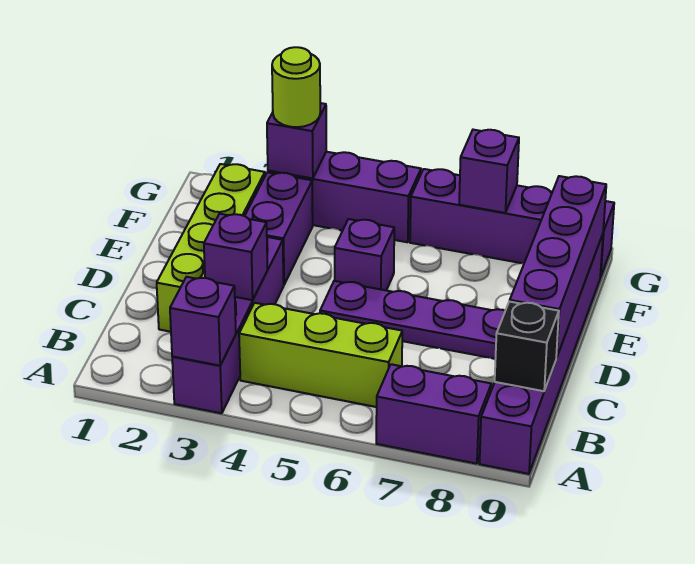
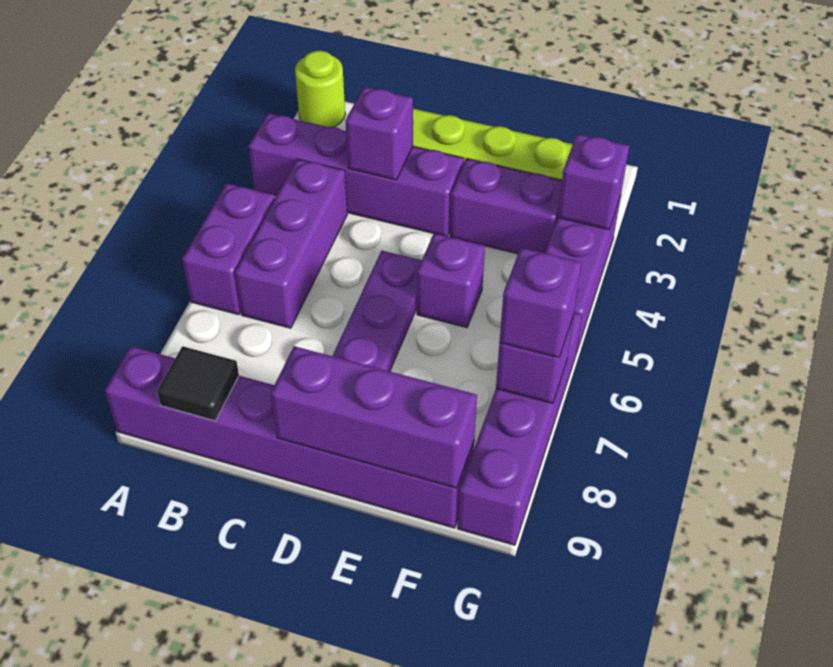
purple brick A3 level 2 -> purple brick G7 level 3
purple brick A7:A8 level 1 -> purple brick A5:A6 level 1
lime brick B4:B6 level 1 -> purple brick B4:B6 level 1
black brick B9 level 2 -> black tile B9 level 2
purple brick C9:F9 level 2 -> purple brick D9:F9 level 2
lime round brick G3 level 3 -> lime round brick A1 level 1

